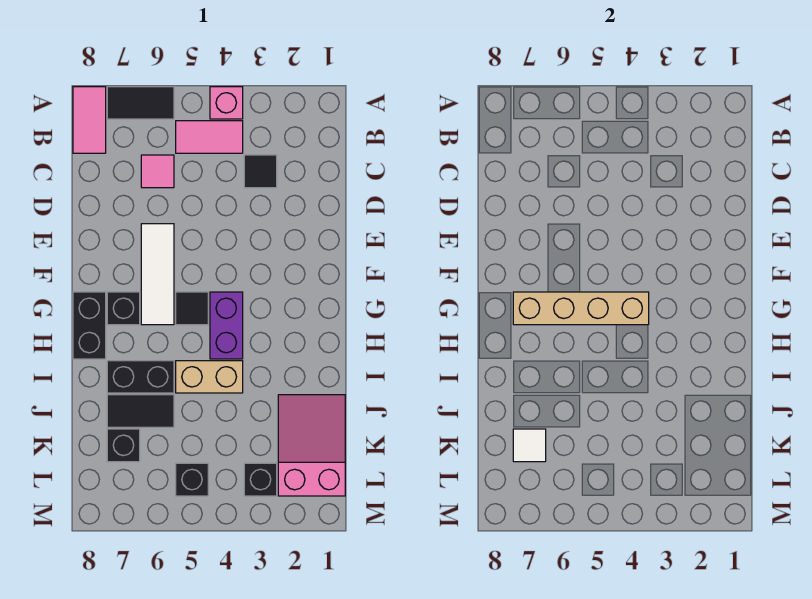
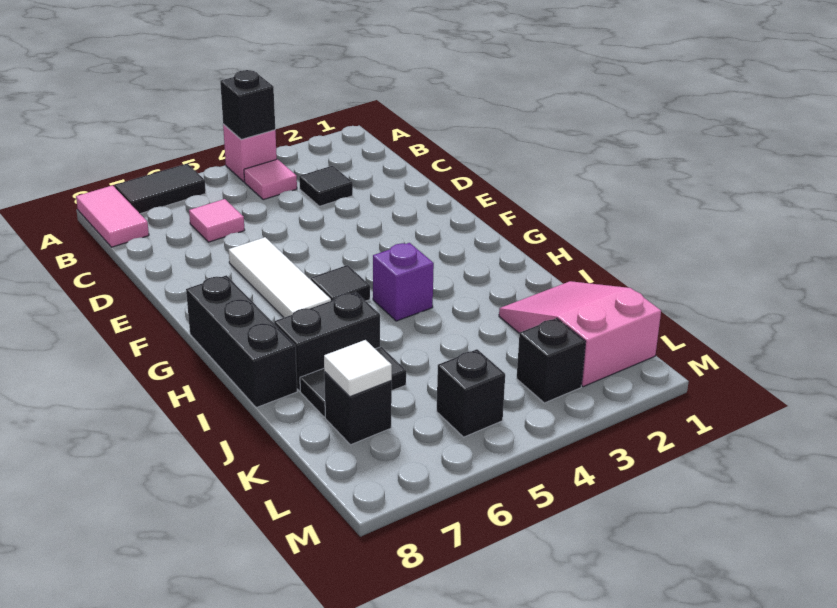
pink tile B4:B5 level 1 -> pink tile B4 level 1
purple brick G4:H4 level 1 -> purple brick H4 level 1
tan brick G4:G7 level 2 -> none
black brick G7 level 1 -> black brick A4 level 2
black brick G8:H8 level 1 -> black brick G8:I8 level 1
tan brick I4:I5 level 1 -> none

